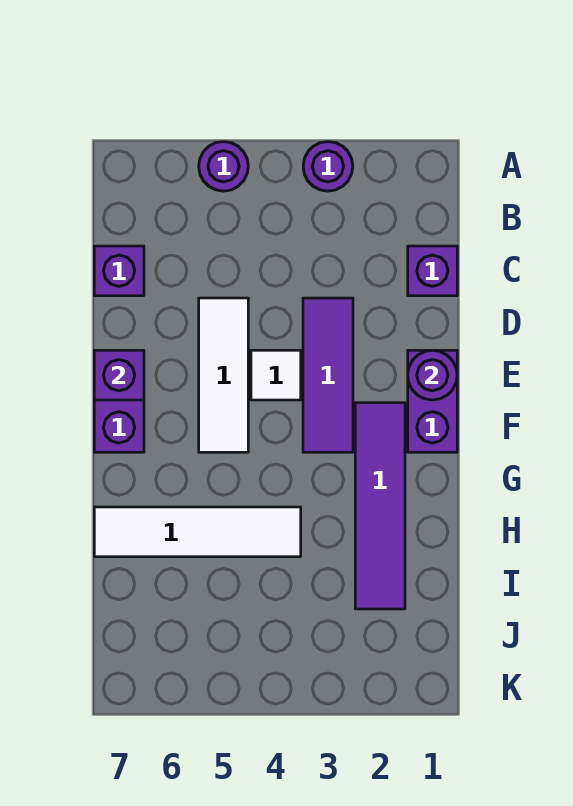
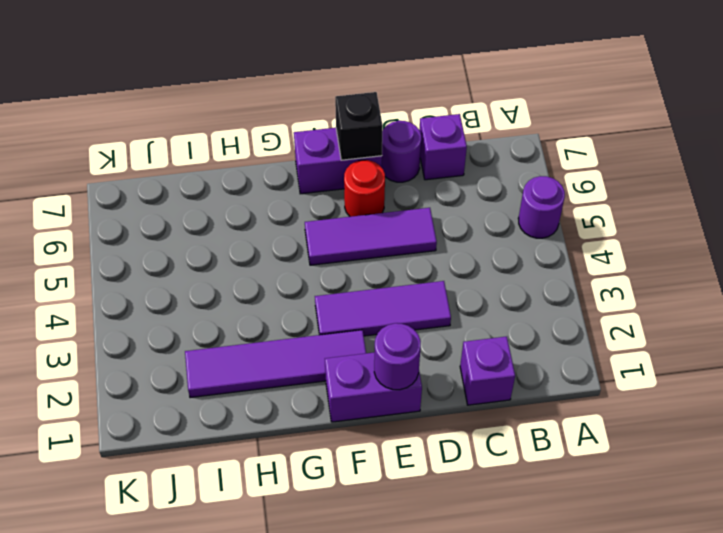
purple round brick A3 level 1 -> purple round brick D7 level 1
white tile D5:F5 level 1 -> purple tile D5:F5 level 1
white tile E4 level 1 -> none
none -> red round brick E6 level 1
purple brick E7 level 2 -> black brick E7 level 2
white tile H4:H7 level 1 -> none

